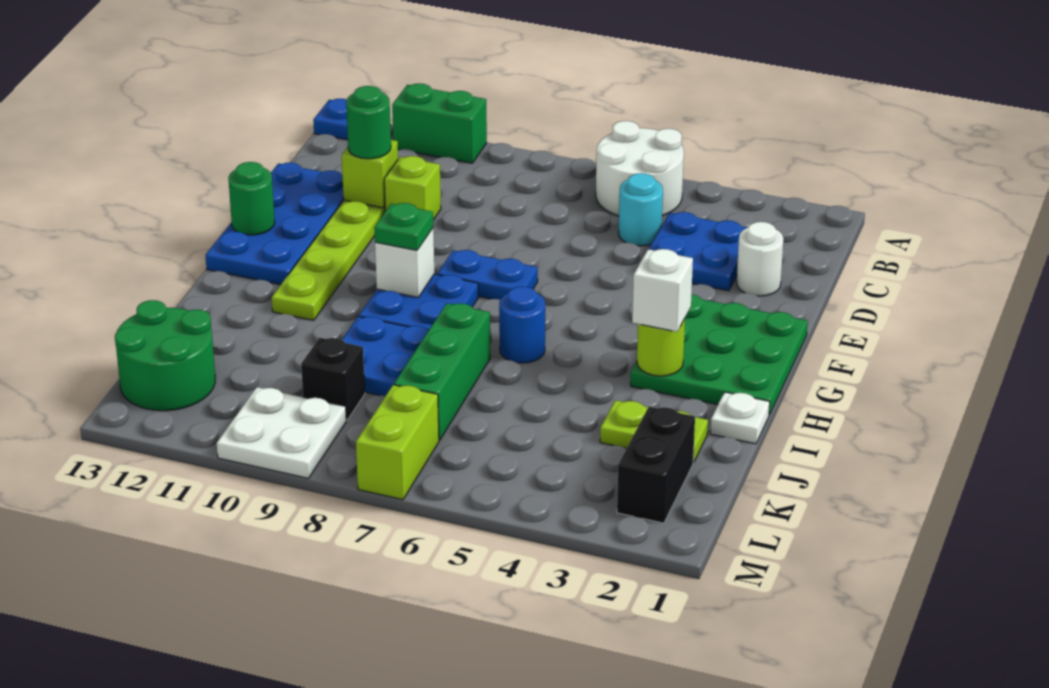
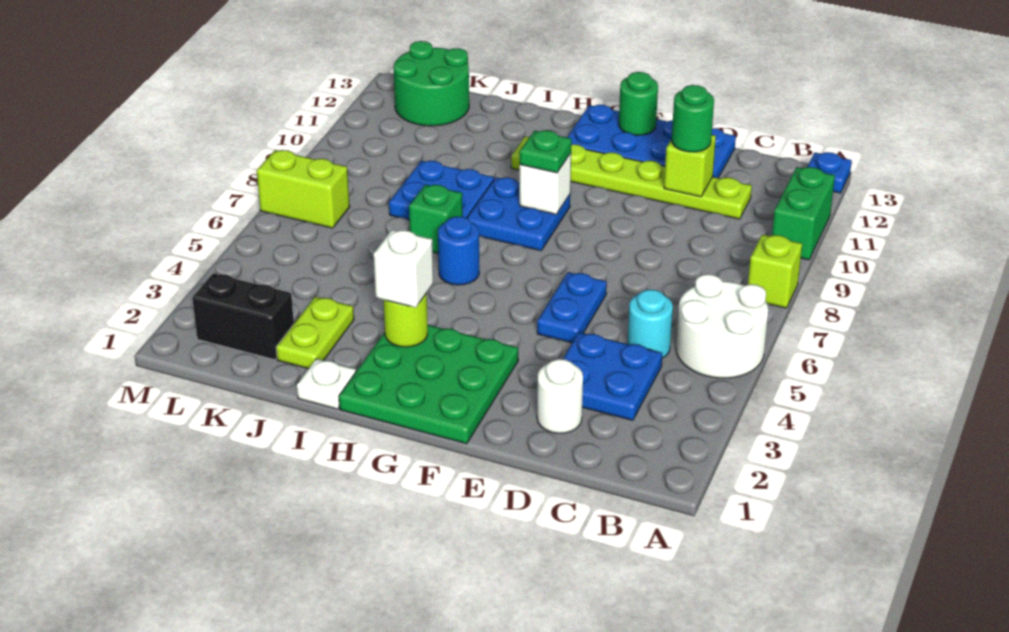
lime brick D10 level 1 -> lime brick A8 level 1
blue plate F7:F8 level 1 -> blue plate E5:E6 level 1
green brick I7:K7 level 1 -> green brick I7 level 1
black brick K9 level 1 -> none
white plate L9:M10 level 1 -> none

